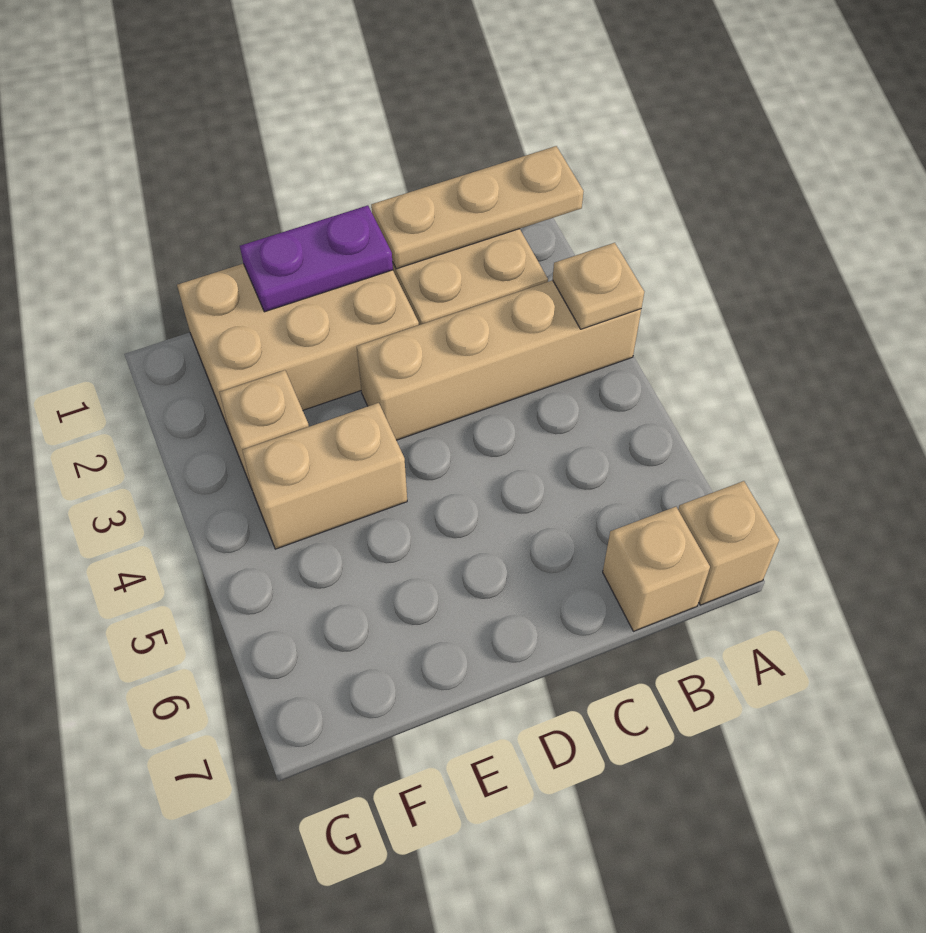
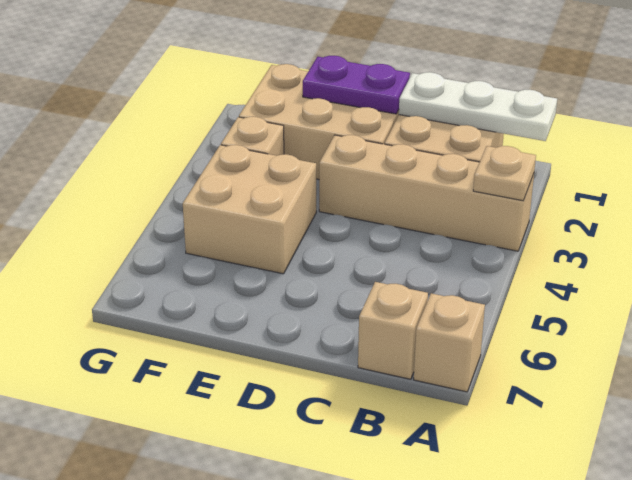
tan plate A1:C1 level 2 -> white plate A1:C1 level 2
tan brick E4:F4 level 1 -> tan brick E4:F5 level 1

